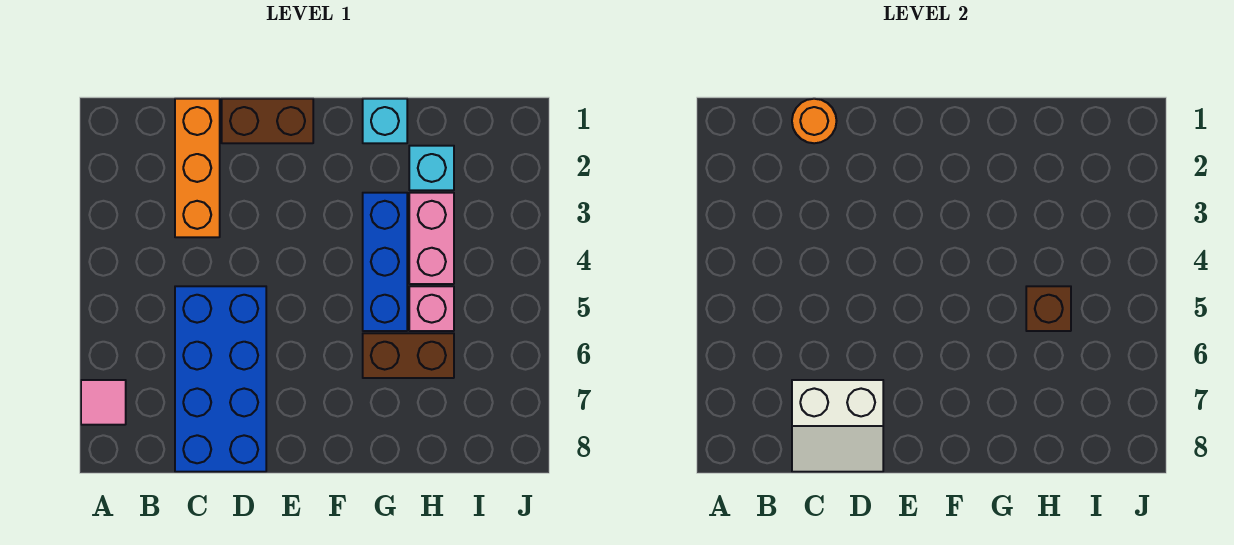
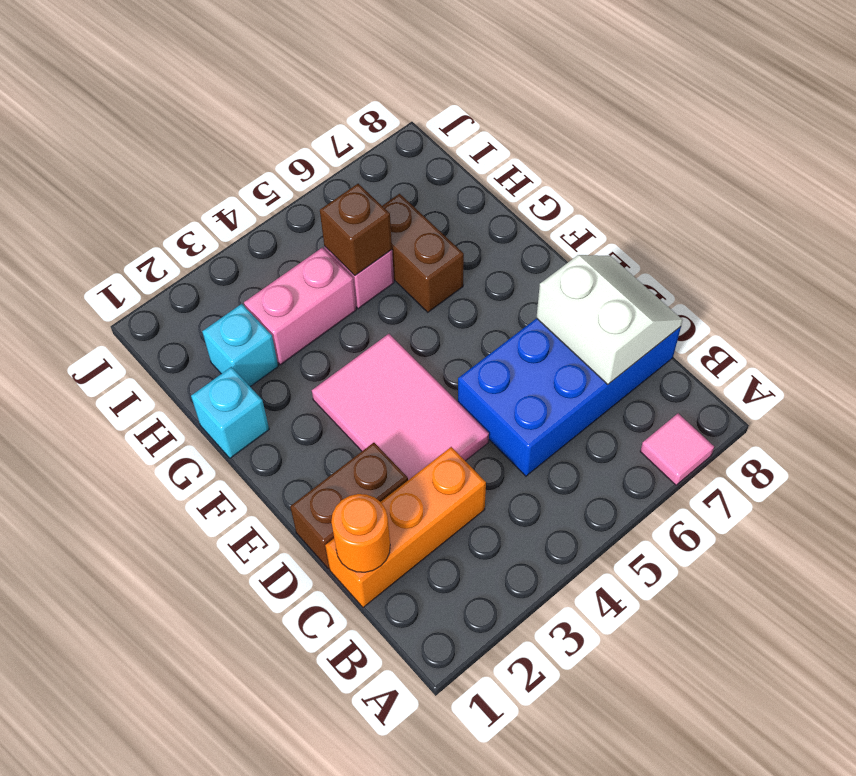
brown brick D1:E1 level 1 -> brown brick D1:D2 level 1
none -> pink tile D3:F4 level 1
blue brick G3:G5 level 1 -> none

